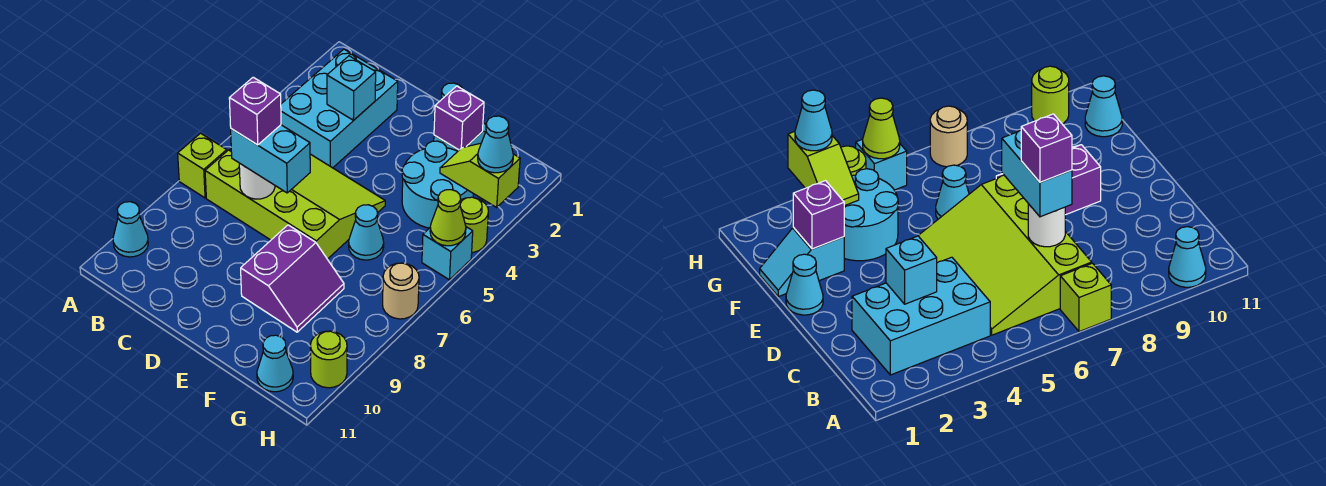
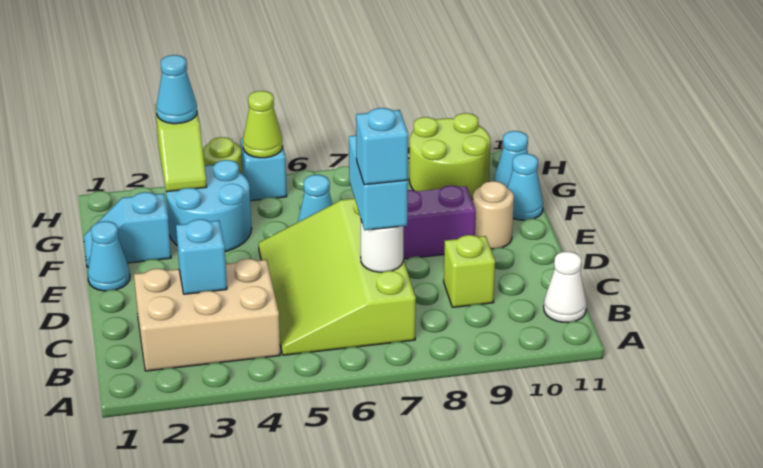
lime brick A7 level 1 -> lime brick C9 level 1
cyan cone A10 level 1 -> cyan cone F11 level 1
cyan brick B2:C4 level 1 -> tan brick B2:C4 level 1
none -> white cone B11 level 1
purple brick C7 level 4 -> cyan brick C7 level 4
purple brick F2 level 2 -> none
tan round brick H7 level 1 -> tan round brick E10 level 1
lime round brick H10 level 1 -> lime round brick G9:H10 level 1

